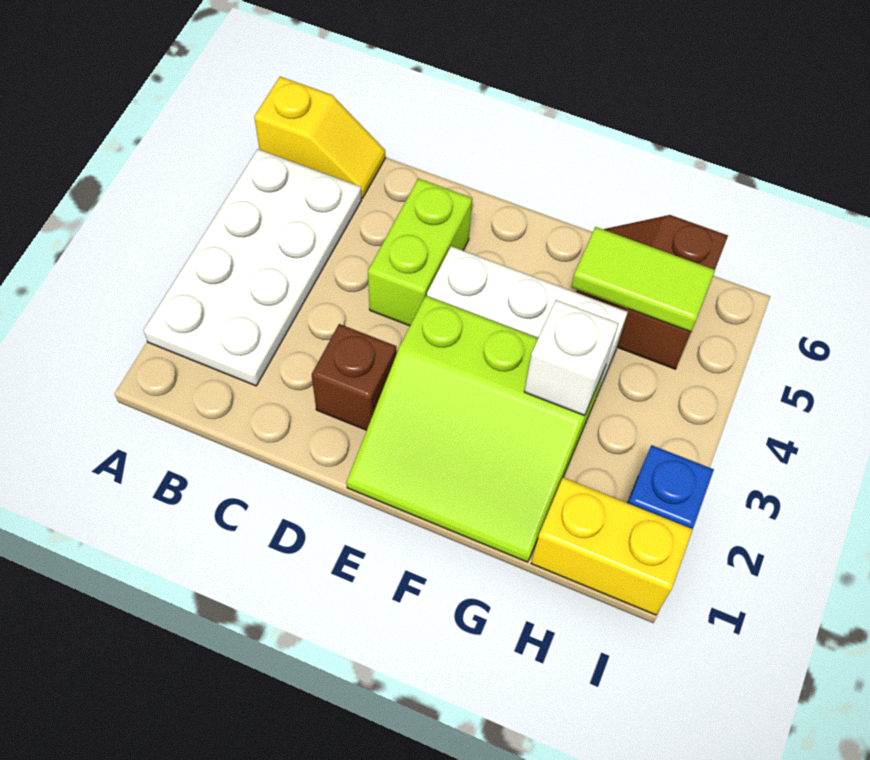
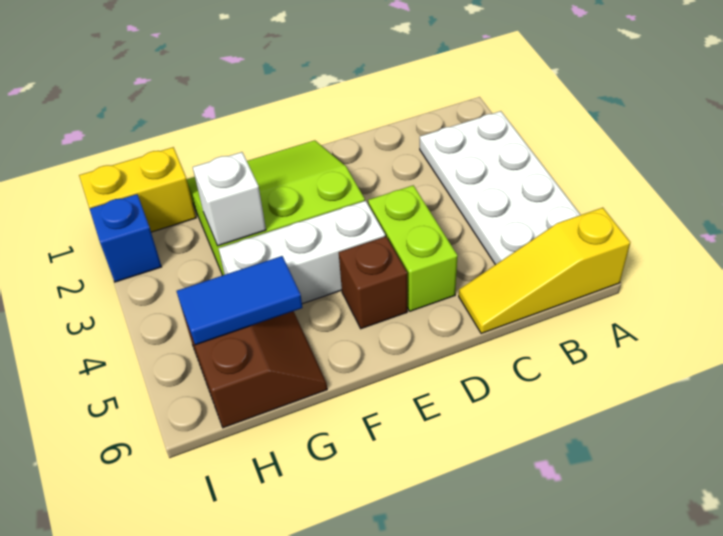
yellow slope A6:B6 level 1 top A -> yellow slope A6:C6 level 1 top A
brown brick D2 level 1 -> brown brick E5 level 1
lime tile G5:H5 level 2 -> blue tile G5:H5 level 2

